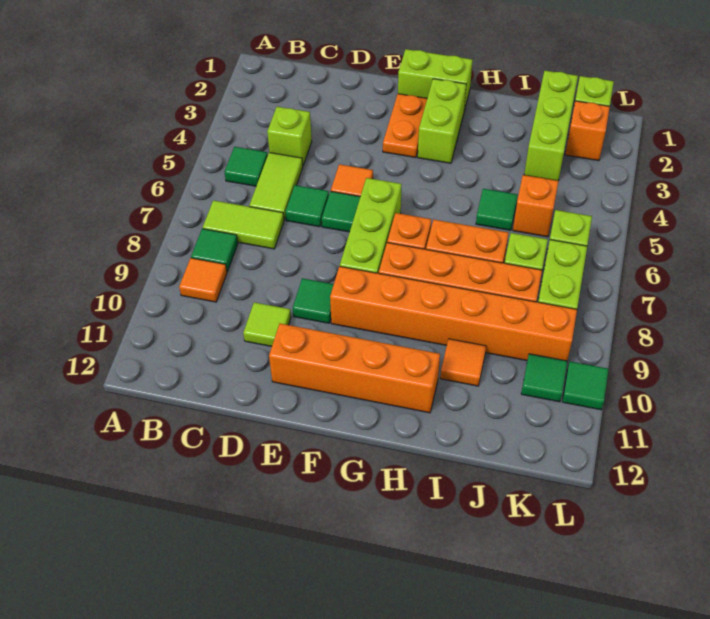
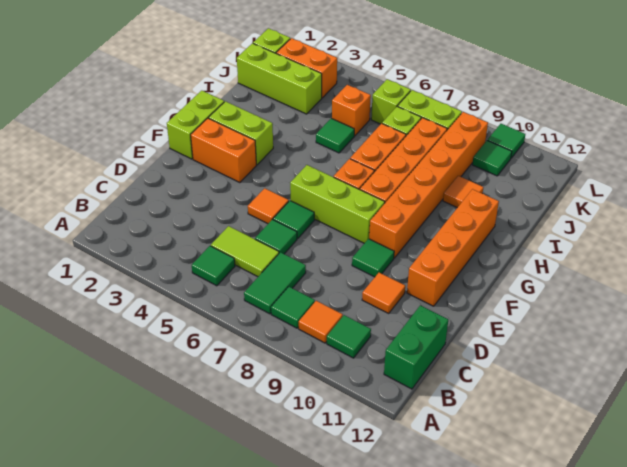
lime tile B7:C7 level 1 -> green tile B7:C7 level 1
none -> green tile B10 level 1
none -> green brick B12:C12 level 1
lime brick C4 level 1 -> none
lime tile D10 level 1 -> orange tile D10 level 1
orange plate F2:F3 level 1 -> orange brick F2:F3 level 1
orange brick K2 level 1 -> orange brick K2:K3 level 1

